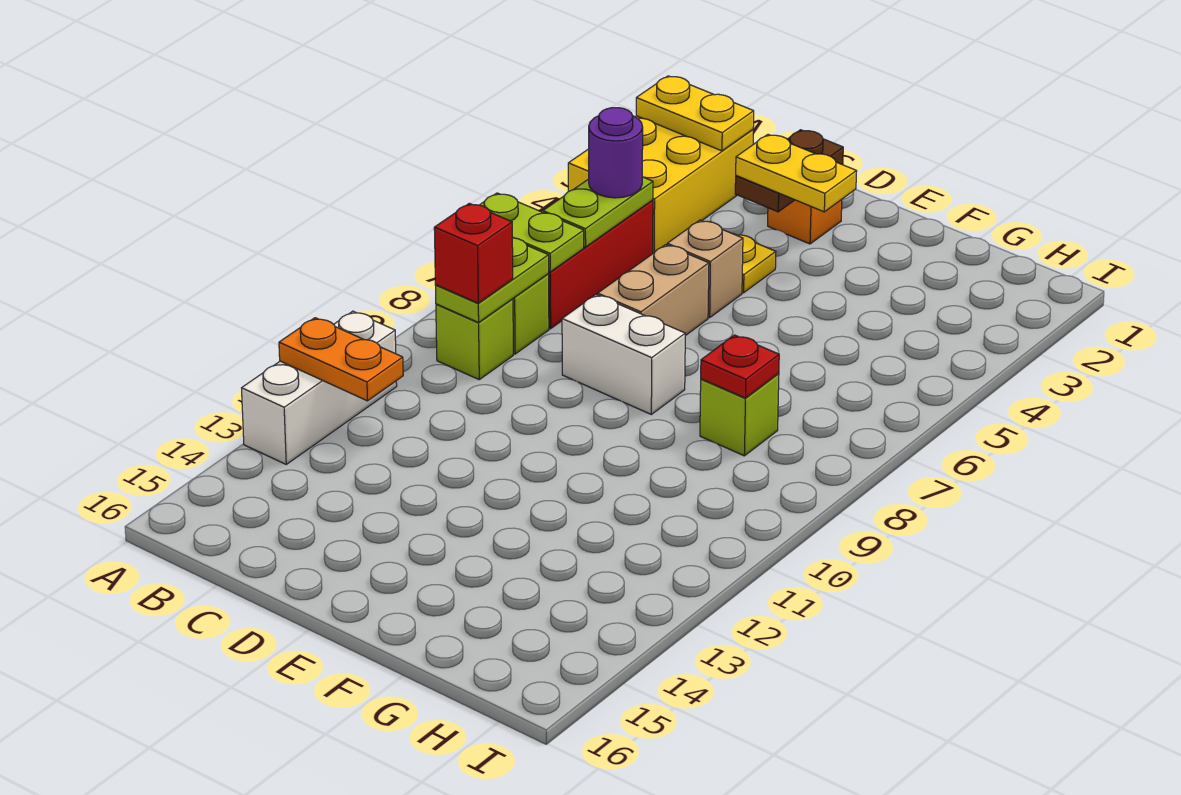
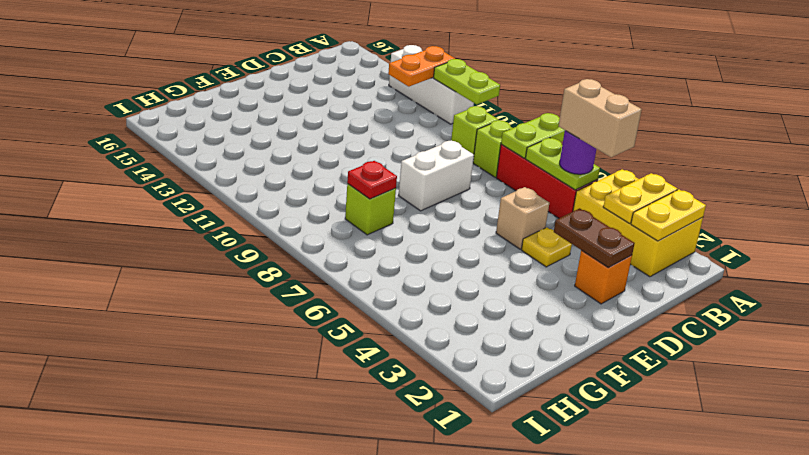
lime plate B8:B9 level 2 -> lime plate A10:A11 level 2
red brick B9 level 3 -> none
yellow plate D3:E3 level 3 -> yellow plate A3:B3 level 2
tan brick D6:D7 level 1 -> tan brick B4:B5 level 4

